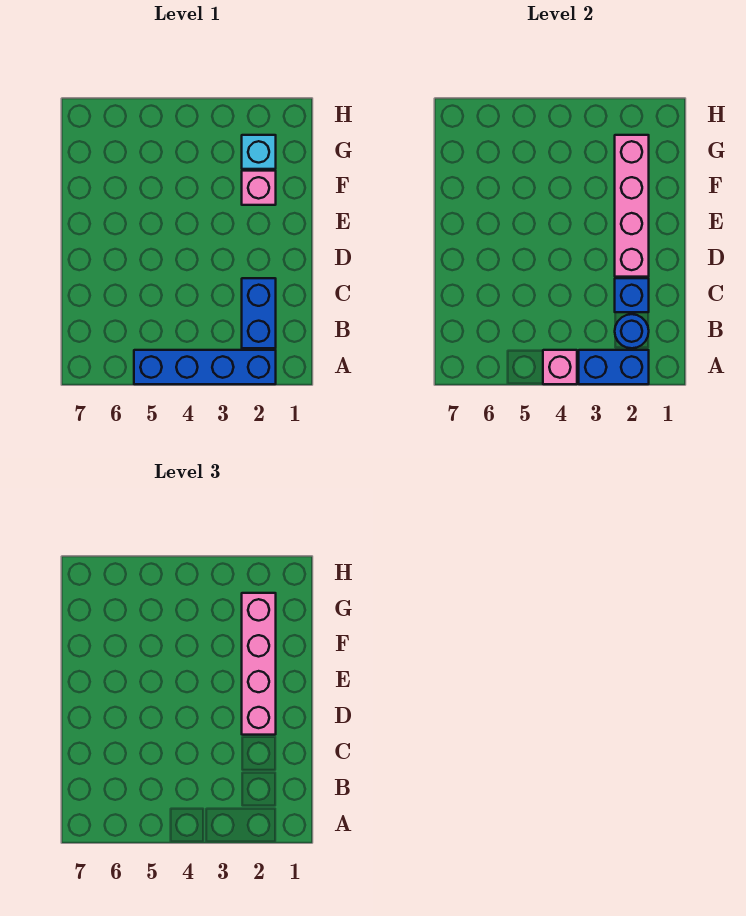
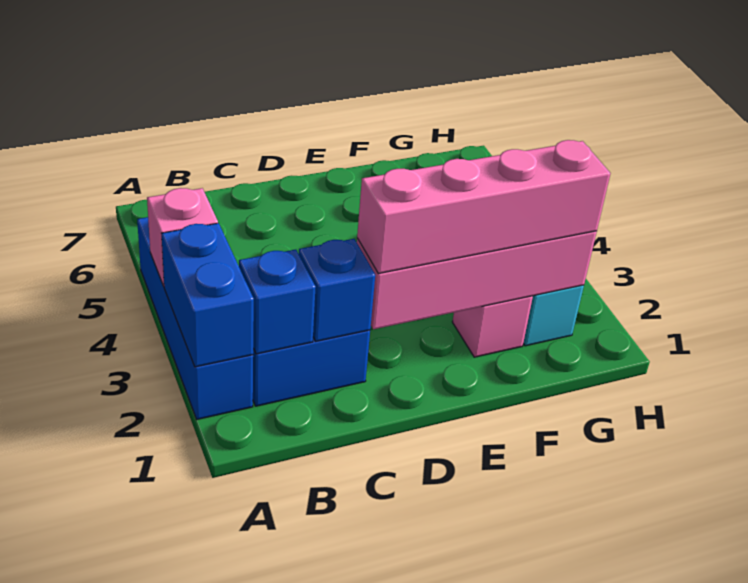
blue round brick B2 level 2 -> blue brick B2 level 2

